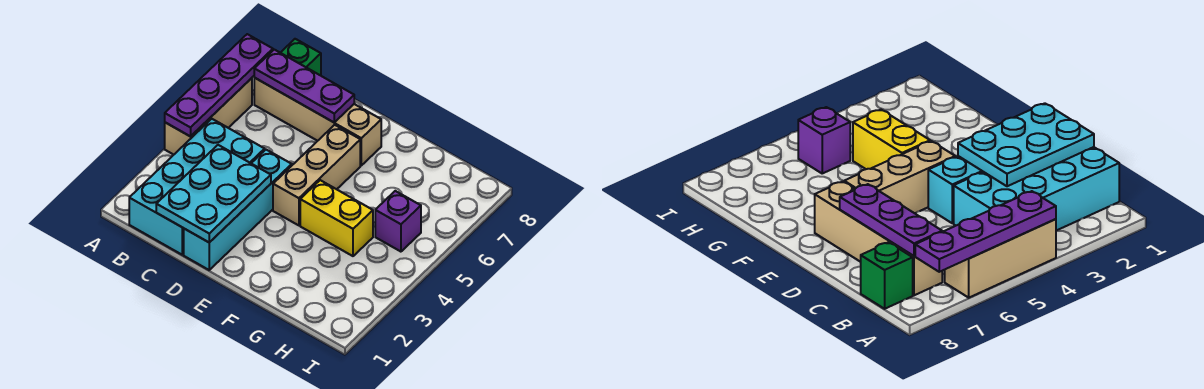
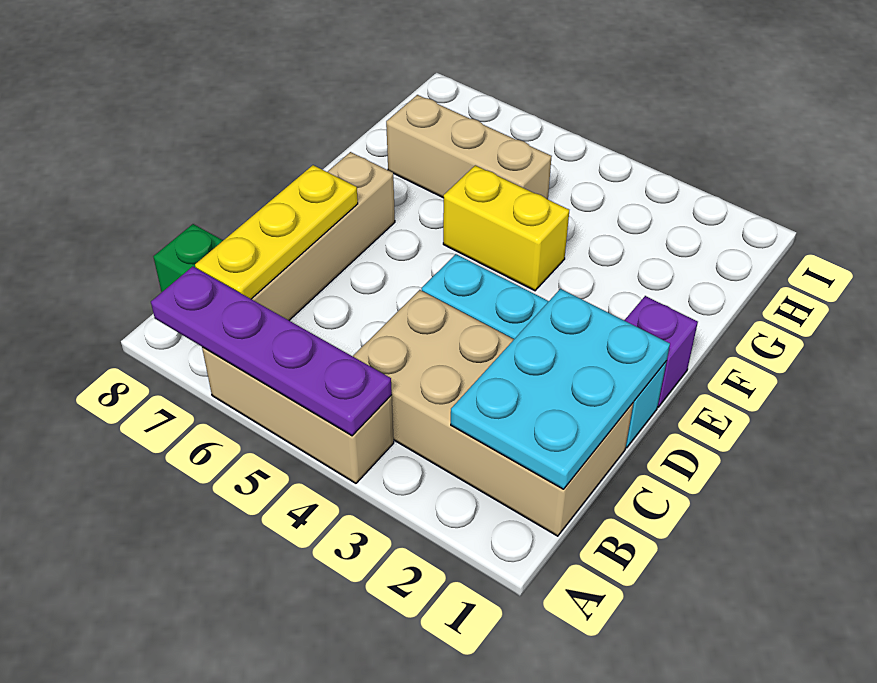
cyan brick B1:C4 level 1 -> tan brick B1:C4 level 1
purple plate B7:D7 level 2 -> yellow plate B7:D7 level 2
cyan plate C1:D3 level 2 -> cyan plate B1:D2 level 2
tan brick E4:E6 level 1 -> tan brick G5:G7 level 1
yellow brick F4:G4 level 1 -> yellow brick F4:F5 level 1
purple brick H5 level 1 -> purple brick E1 level 1

